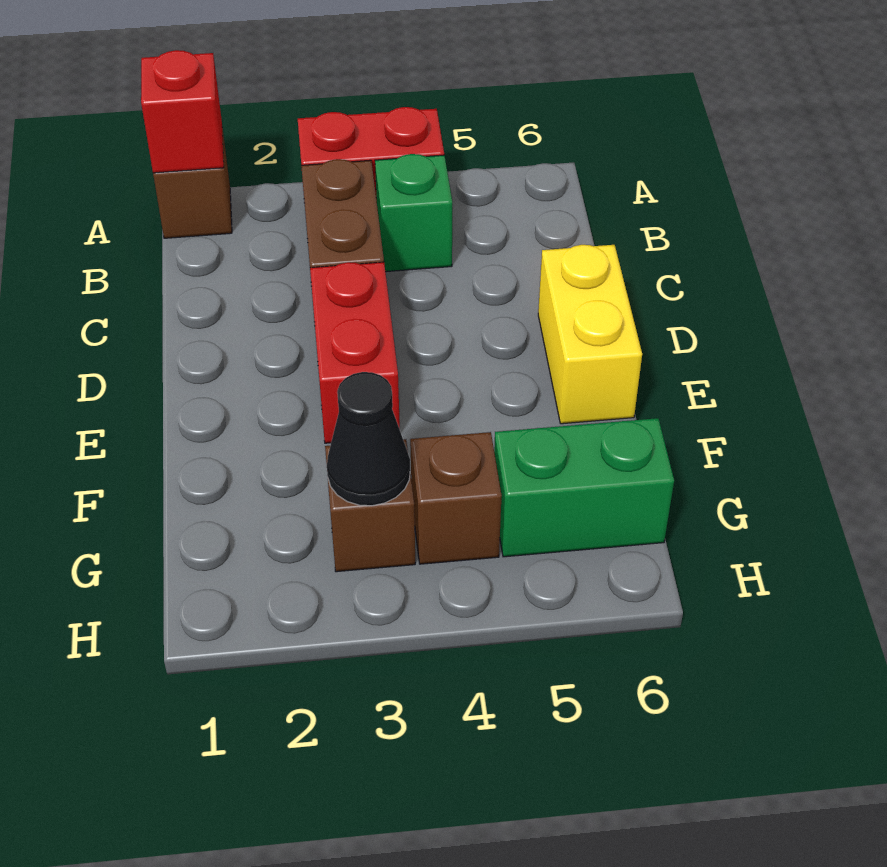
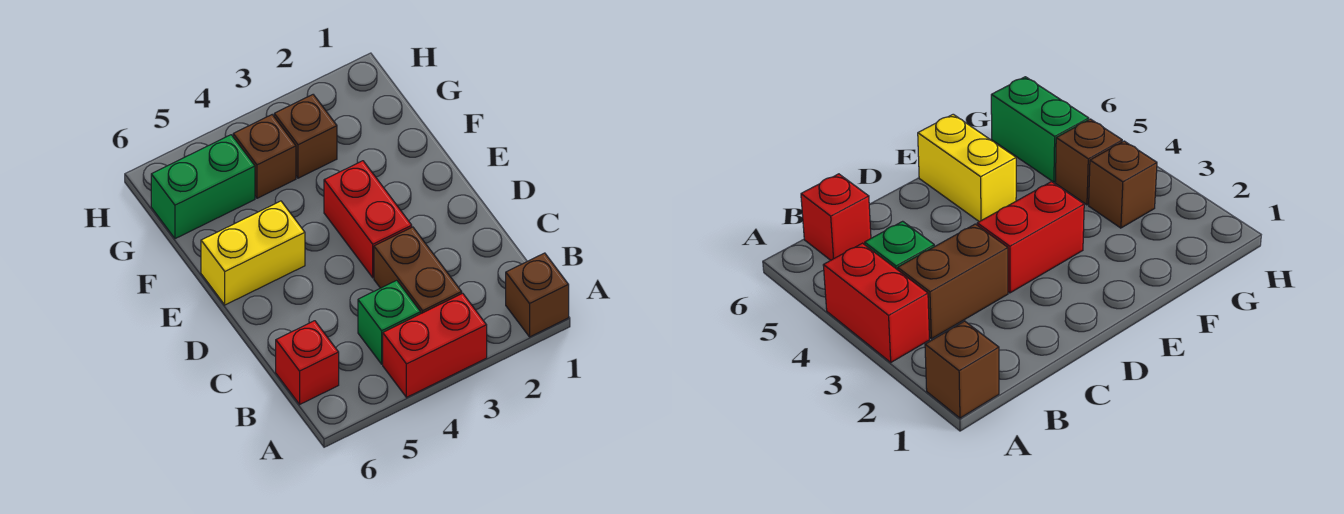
red brick A1 level 2 -> red brick B6 level 1
yellow brick D6:E6 level 1 -> yellow brick E5:E6 level 1
black cone G3 level 2 -> none

